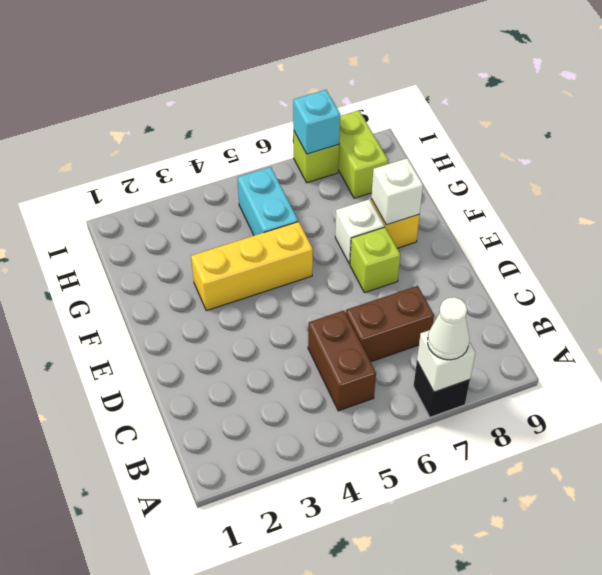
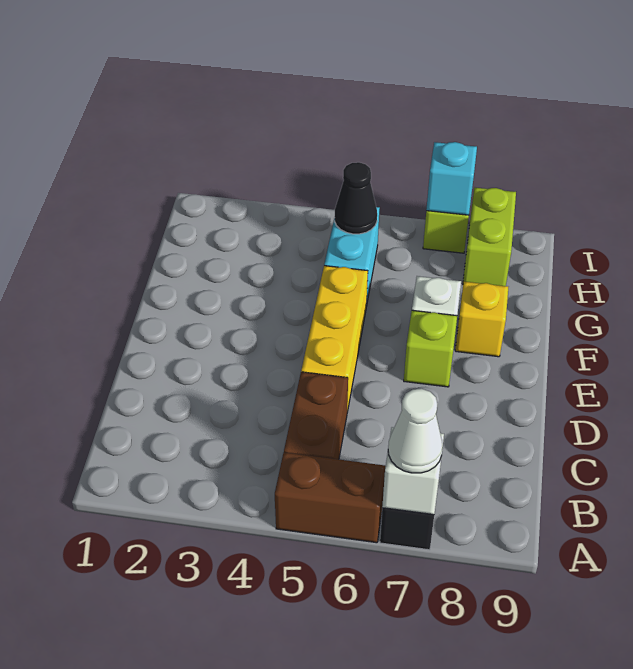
brown brick C6:C7 level 1 -> brown brick A5:A6 level 1
yellow brick F3:F5 level 1 -> yellow brick D5:F5 level 1
white brick F8 level 2 -> none
none -> black cone H5 level 2

